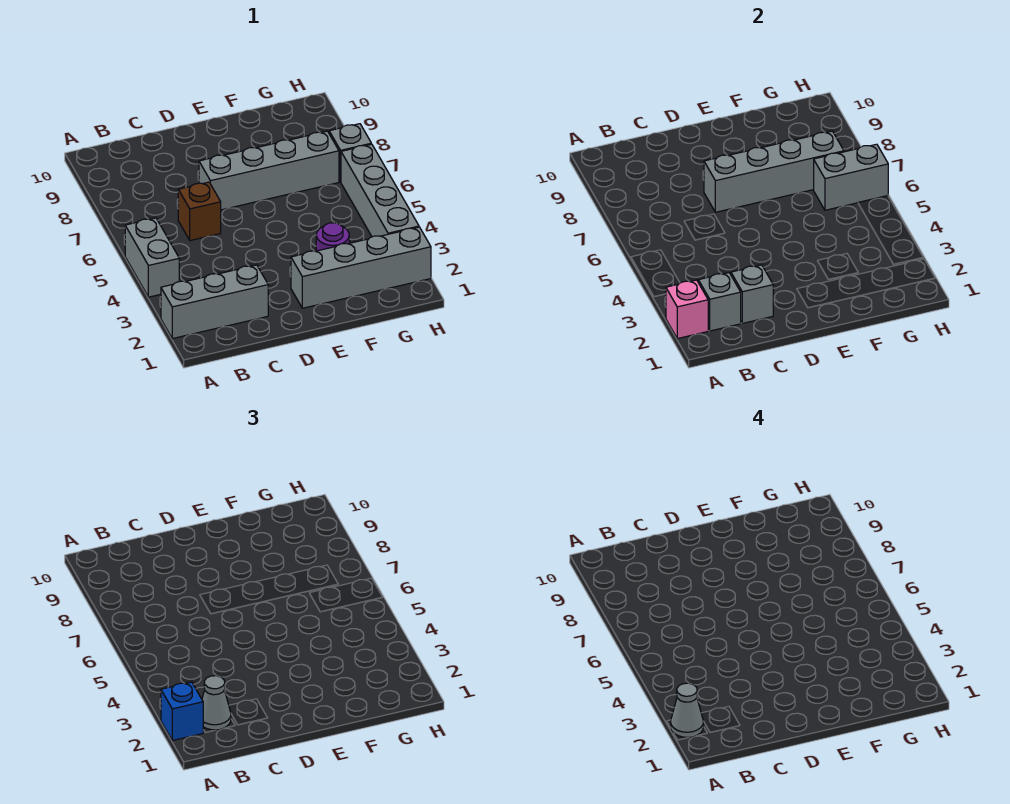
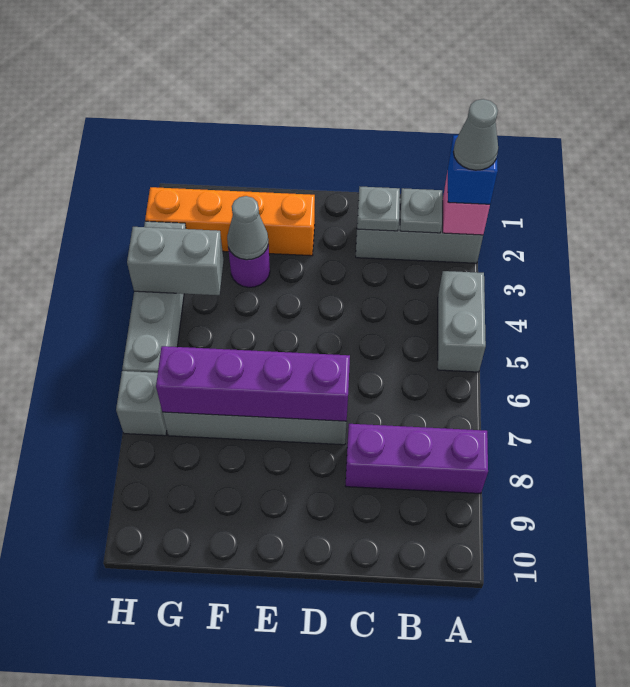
none -> purple brick A8:C8 level 1
grey brick B2 level 2 -> grey plate B2 level 2
grey cone B2 level 3 -> grey cone F3 level 2
grey brick C2 level 2 -> grey plate C2 level 2
brown brick C6 level 1 -> none
grey brick D7:G7 level 2 -> purple brick D7:G7 level 2
grey brick E2:H2 level 1 -> orange brick E2:H2 level 1
grey brick G6:H6 level 2 -> grey brick G4:H4 level 2

